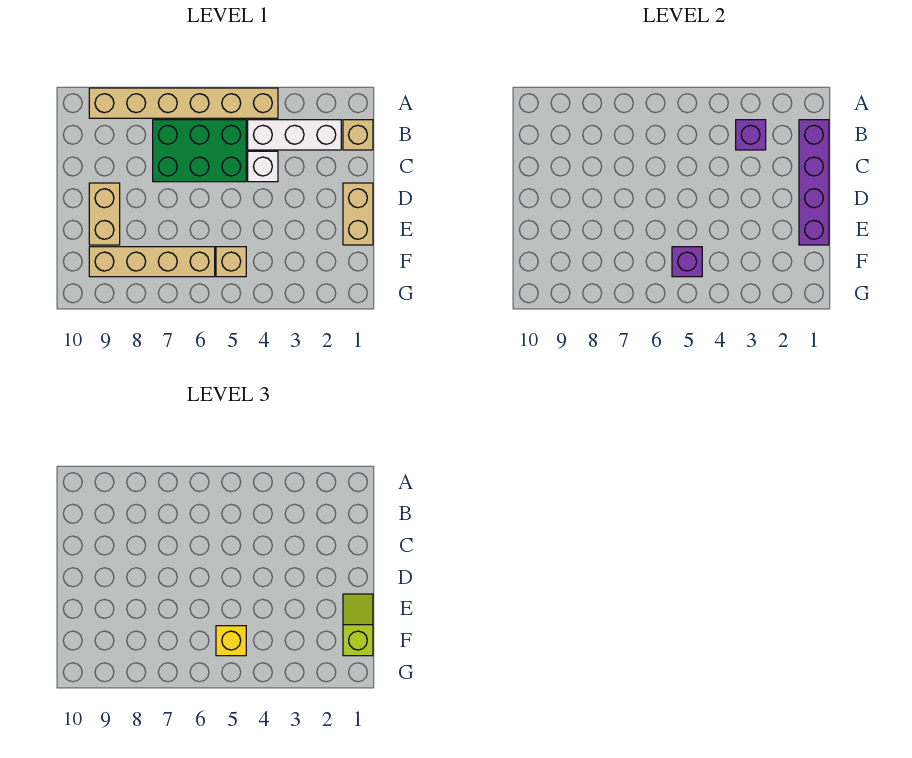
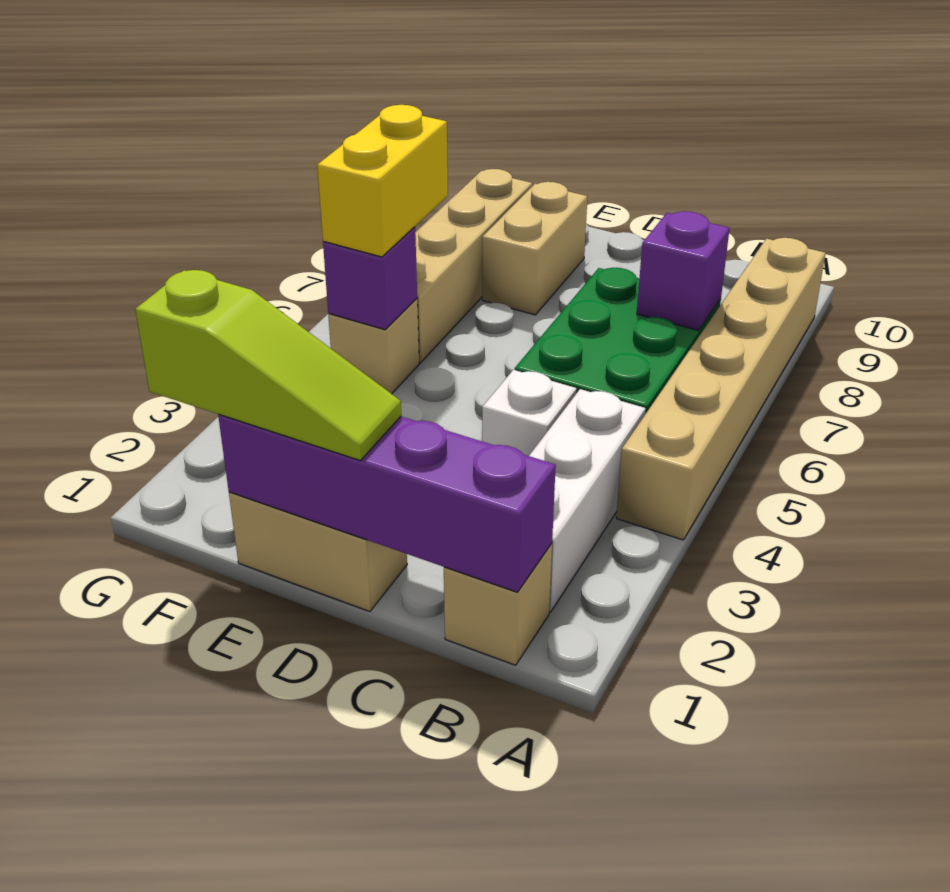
purple brick B3 level 2 -> purple brick B7 level 2
tan brick D9:E9 level 1 -> tan brick E8:E9 level 1
lime slope E1:F1 level 3 top F -> lime slope D1:F1 level 3 top F
yellow brick F5 level 3 -> yellow brick F5:F6 level 3

